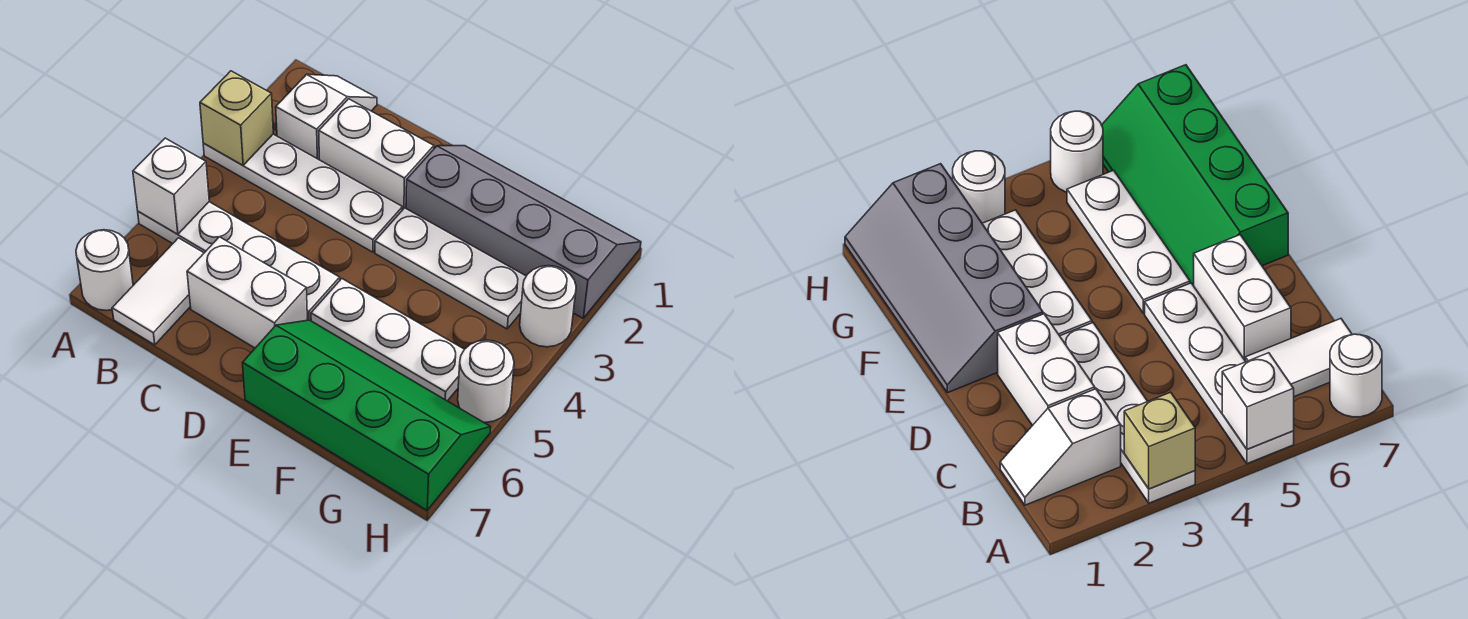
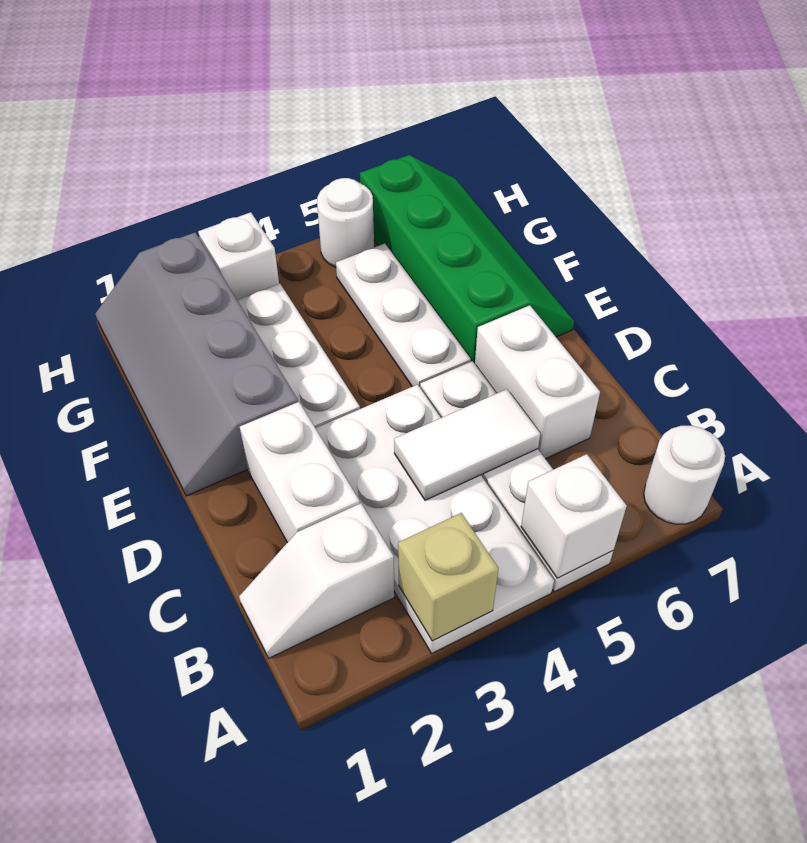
white plate A3:D3 level 1 -> white plate A3:D4 level 1
white tile B6:B7 level 1 -> white tile C4:C5 level 2
green slope E6:H7 level 1 top 7 -> green slope E6:H7 level 1 top 6
white round brick H3 level 1 -> white brick H3 level 1

